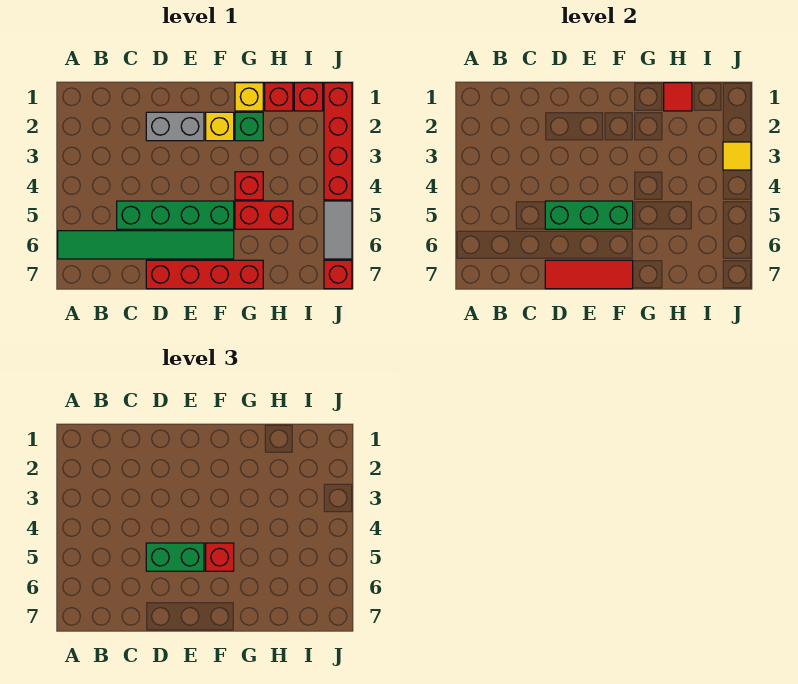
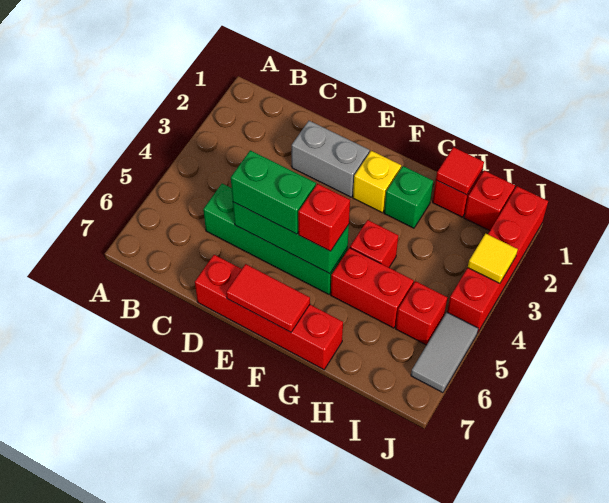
green tile A6:F6 level 1 -> none
red tile D7:F7 level 2 -> red tile E7:F7 level 2
yellow brick G1 level 1 -> none
red brick J7 level 1 -> red brick I5 level 1

